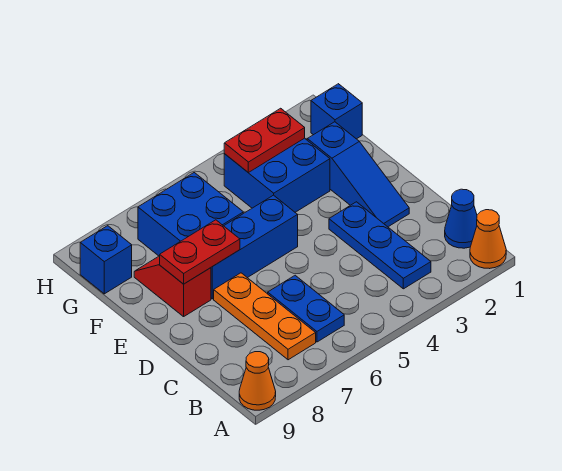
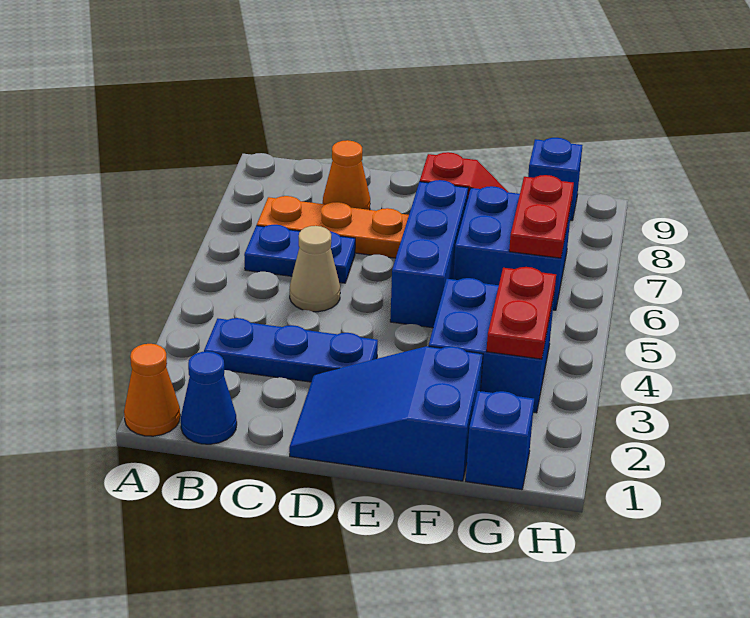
orange cone A9 level 1 -> orange cone C8 level 1
none -> tan cone C5 level 1
blue slope D2:F2 level 1 top F -> blue slope D1:F2 level 1 top F
red plate E7:E8 level 2 -> red plate G6:G7 level 2

